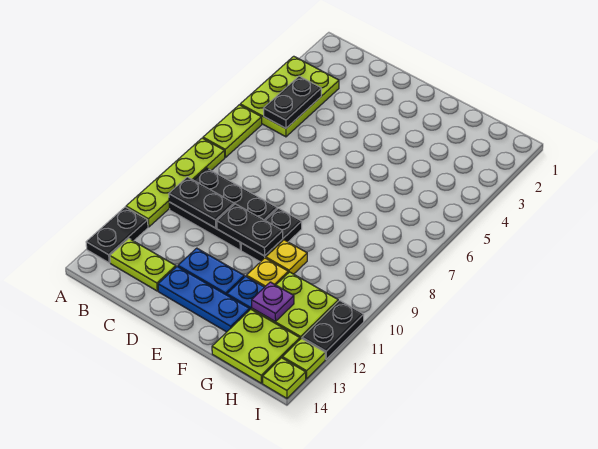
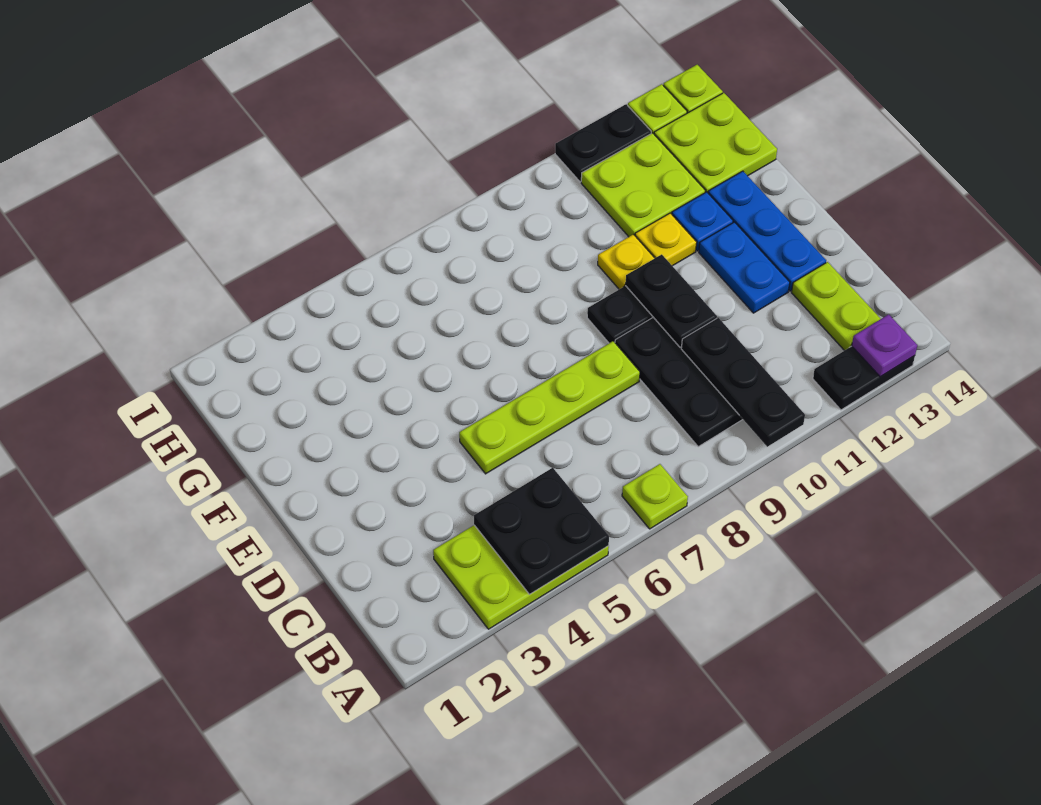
lime plate A6:A7 level 1 -> lime plate A7 level 1
lime plate A8:A11 level 1 -> lime plate D5:D8 level 1
black plate B4:B5 level 2 -> black plate A4:B5 level 2
black plate B10:C10 level 2 -> black plate A10:C10 level 2
purple plate G12 level 2 -> purple plate A13 level 2

